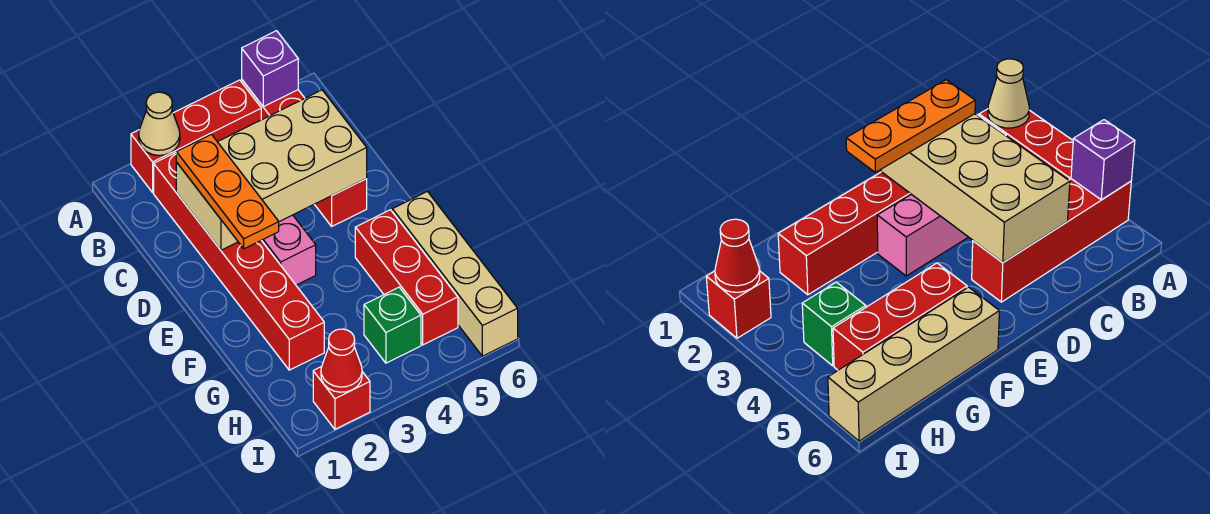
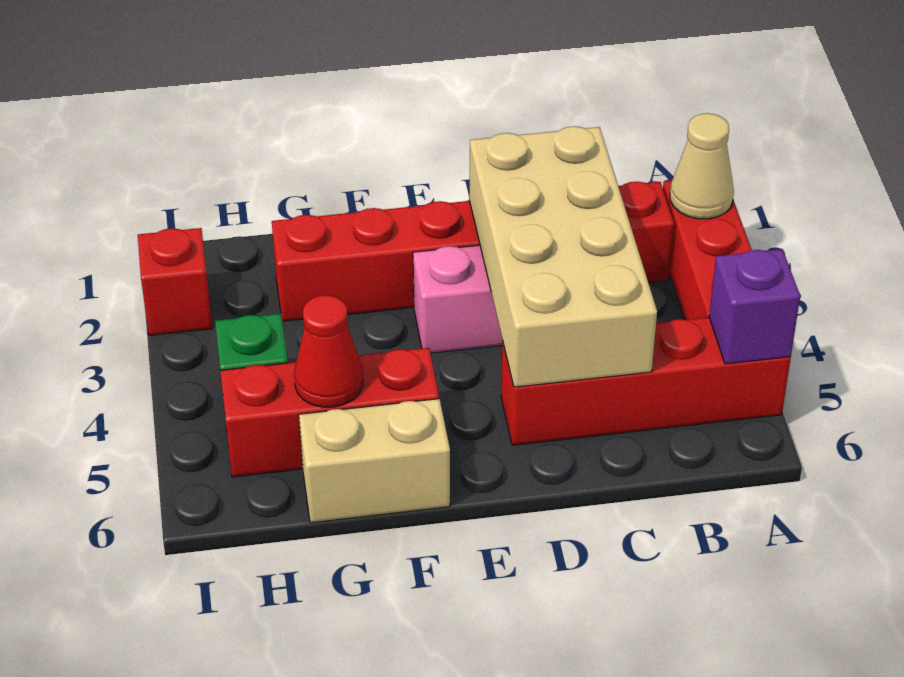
orange plate C2:E2 level 3 -> none
tan brick F6:I6 level 1 -> tan brick F6:G6 level 1
red cone I2 level 2 -> red cone G5 level 2

